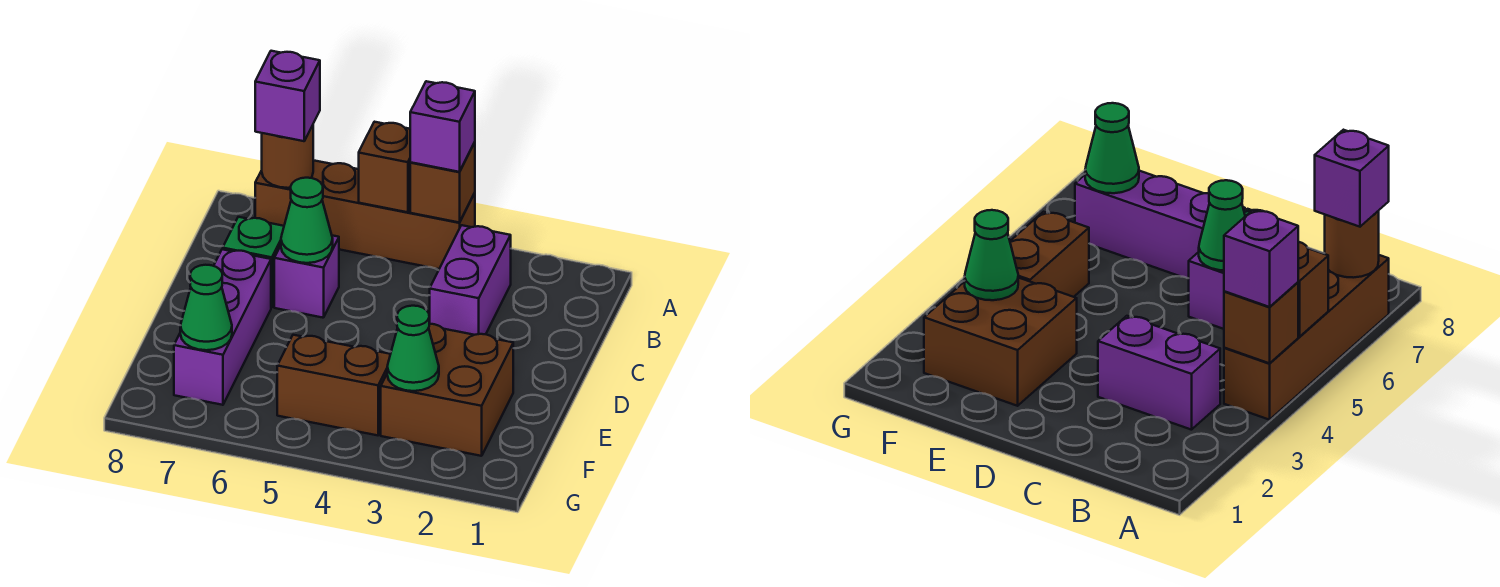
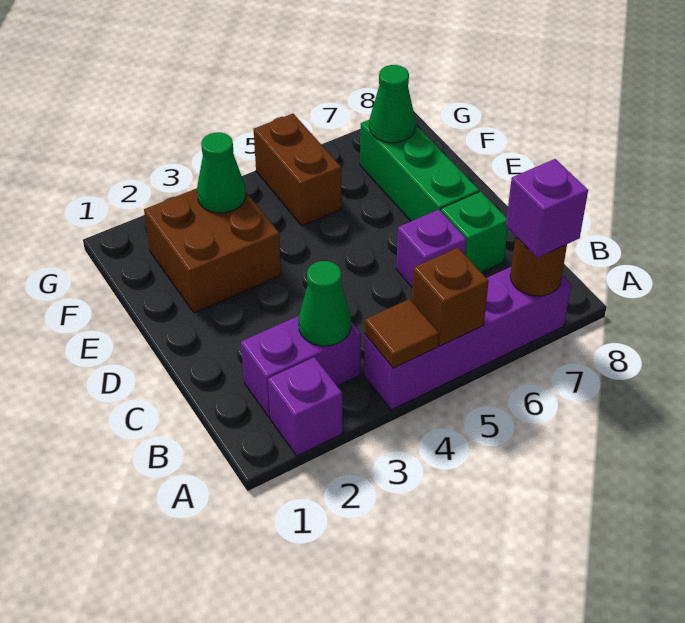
brown brick A4:A7 level 1 -> purple brick A4:A7 level 1
brown brick A4 level 2 -> brown tile A4 level 2
purple brick A4 level 3 -> purple brick A2 level 1
purple brick B3:C3 level 1 -> purple brick B2:B3 level 1
green cone C6 level 2 -> green cone B3 level 2
purple brick D7:F7 level 1 -> green brick D7:F7 level 1
brown brick F4:F5 level 1 -> brown brick F5:G5 level 1

